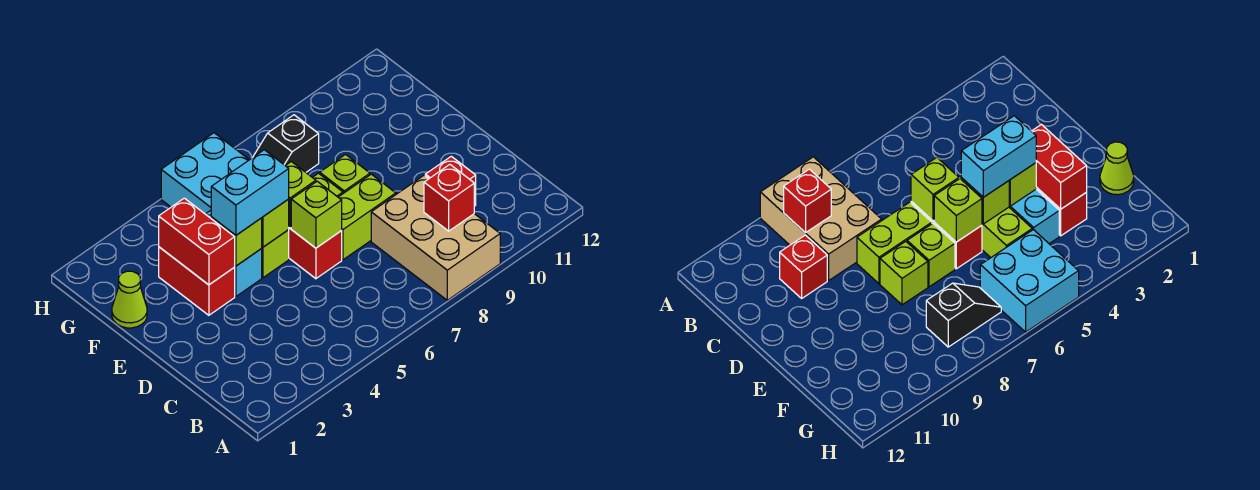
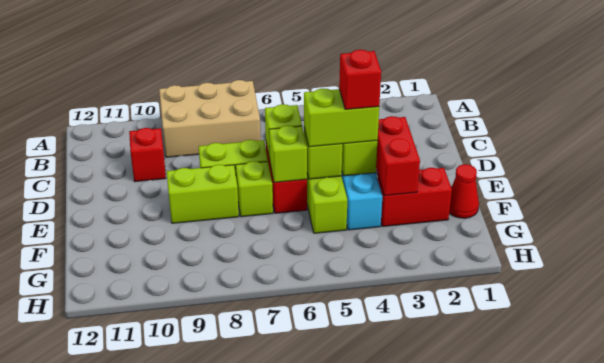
tan brick A8:C9 level 1 -> tan brick A7:B9 level 1
red brick B9 level 2 -> red brick E4 level 4
red brick E3:F3 level 1 -> red brick F2:F3 level 1
cyan brick E4:E5 level 3 -> lime brick E4:E5 level 3
lime brick E8 level 1 -> lime brick E8:E9 level 1
lime cone F1 level 1 -> red cone F1 level 1
cyan brick G5:H6 level 1 -> none
black slope G7:G8 level 1 top 8 -> none

